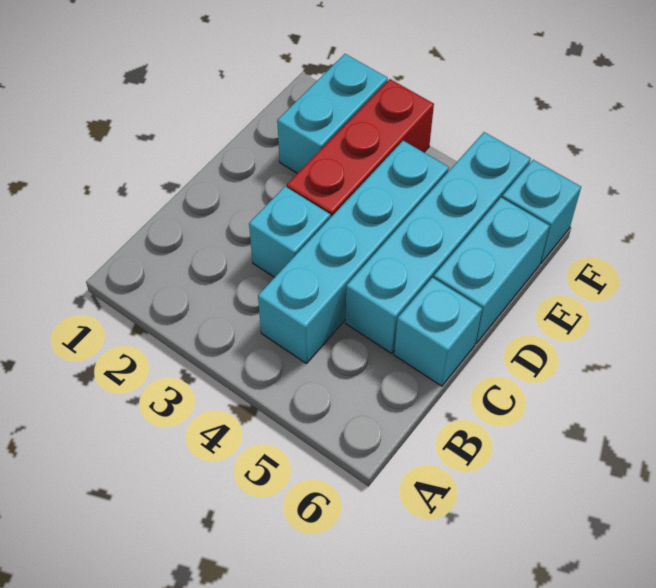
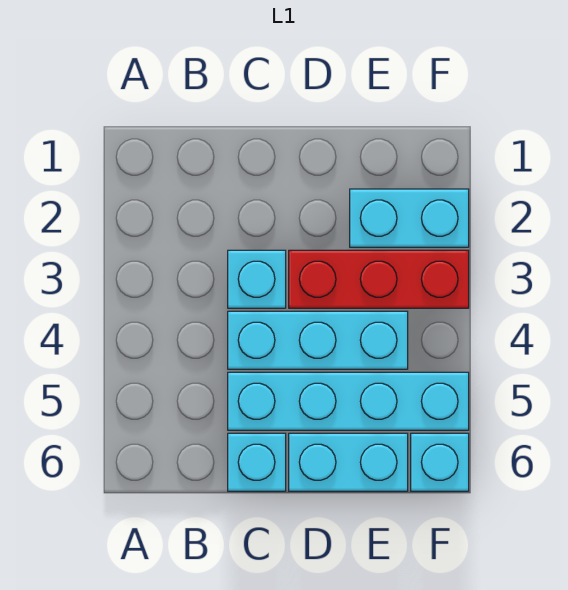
cyan brick B4:E4 level 1 -> cyan brick C4:E4 level 1

